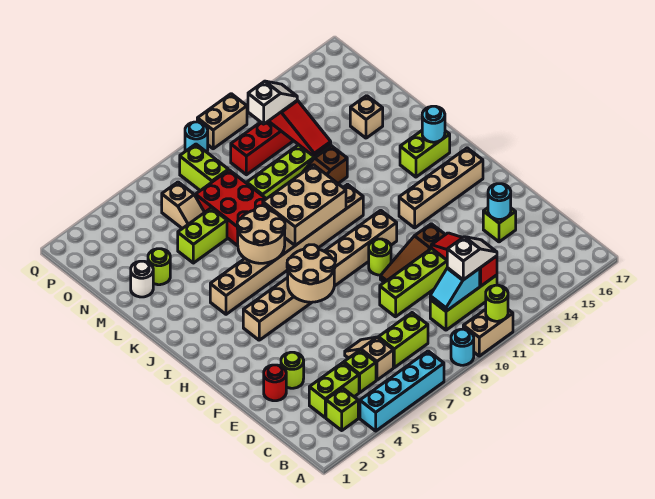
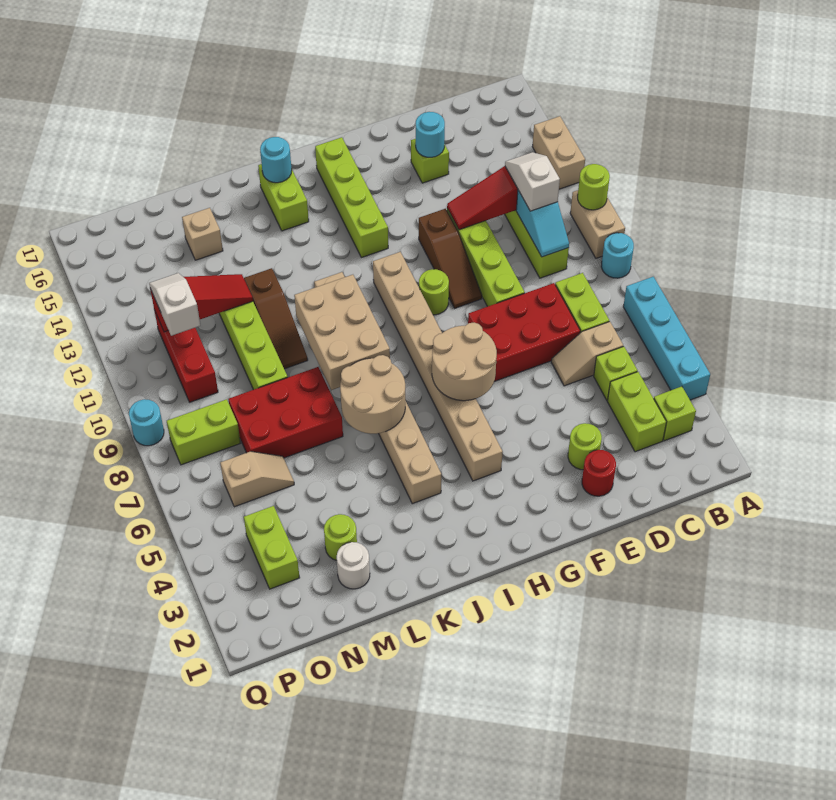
none -> red brick D7:F8 level 1
tan brick H13:H16 level 1 -> lime brick H13:H16 level 1
lime brick M5:M6 level 1 -> lime brick O3:O4 level 1
tan brick Q10:Q11 level 1 -> tan brick A13:A14 level 1

